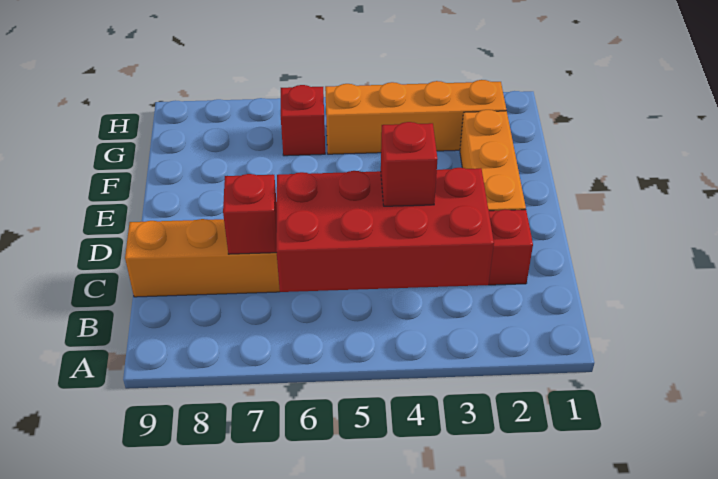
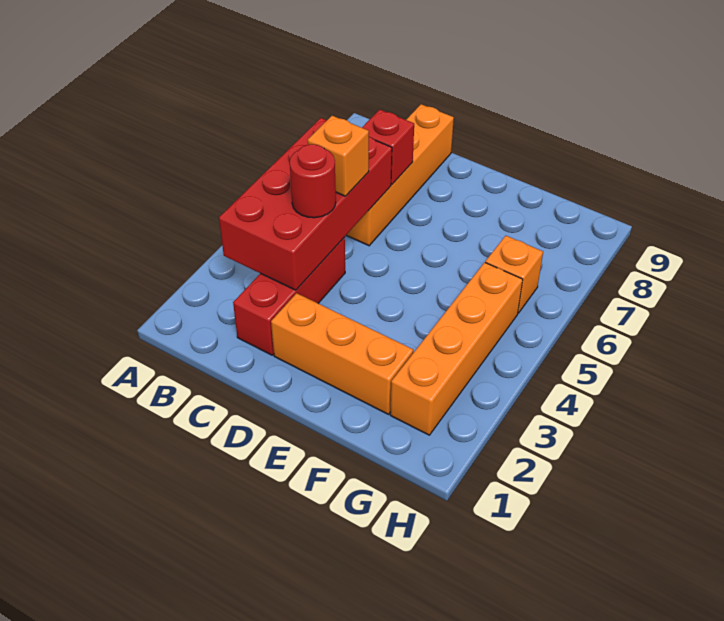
red brick C4 level 3 -> red round brick C4 level 3
none -> orange brick C5 level 3
red brick G6 level 1 -> orange brick G6 level 1

